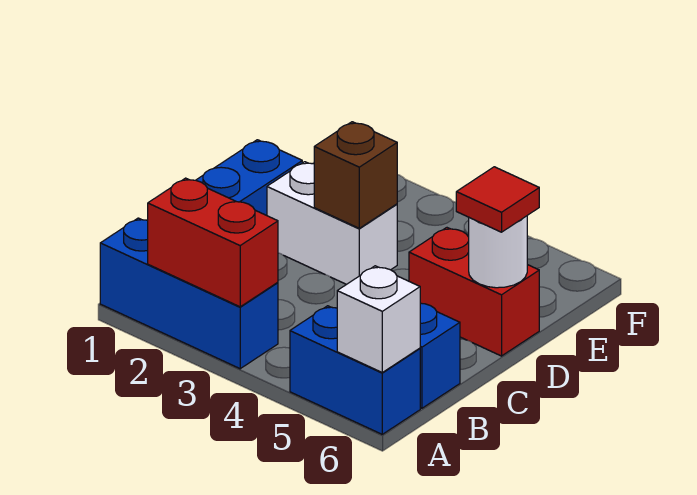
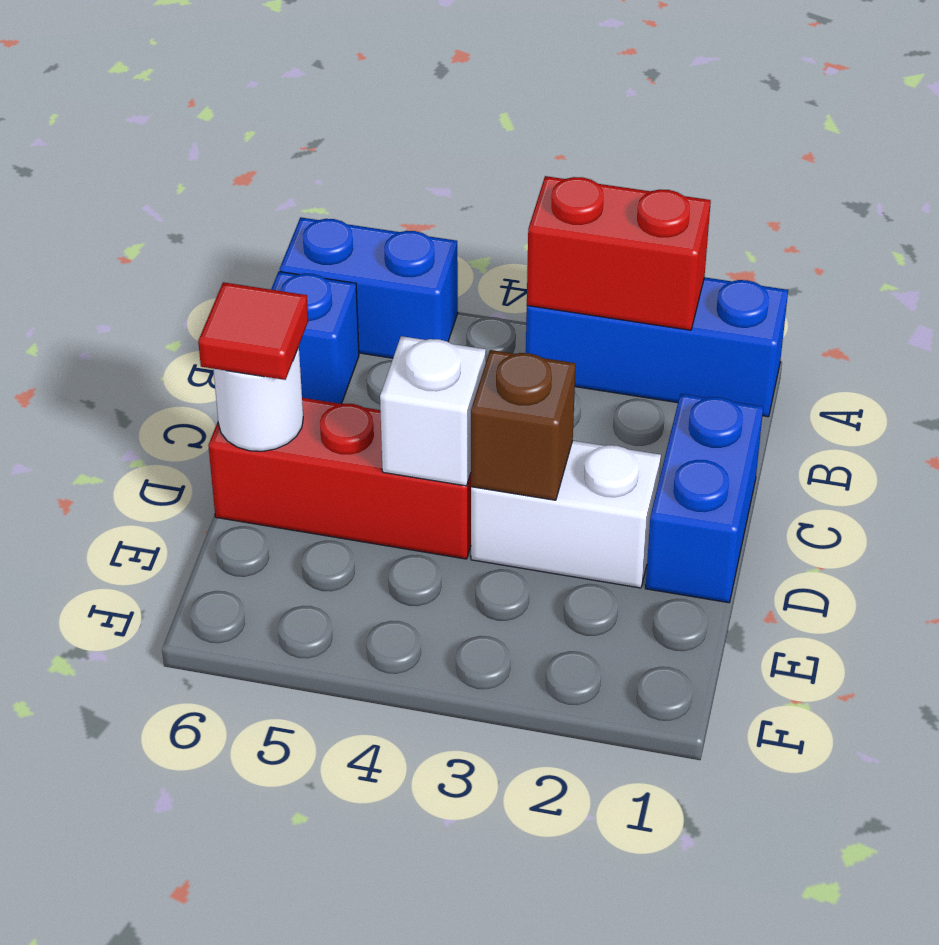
white brick A6 level 2 -> white brick D4 level 2
red brick D5:D6 level 1 -> red brick D4:D6 level 1

